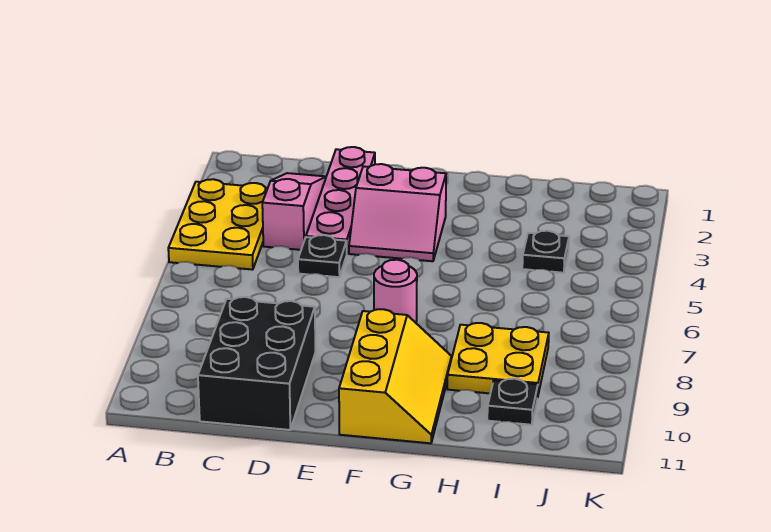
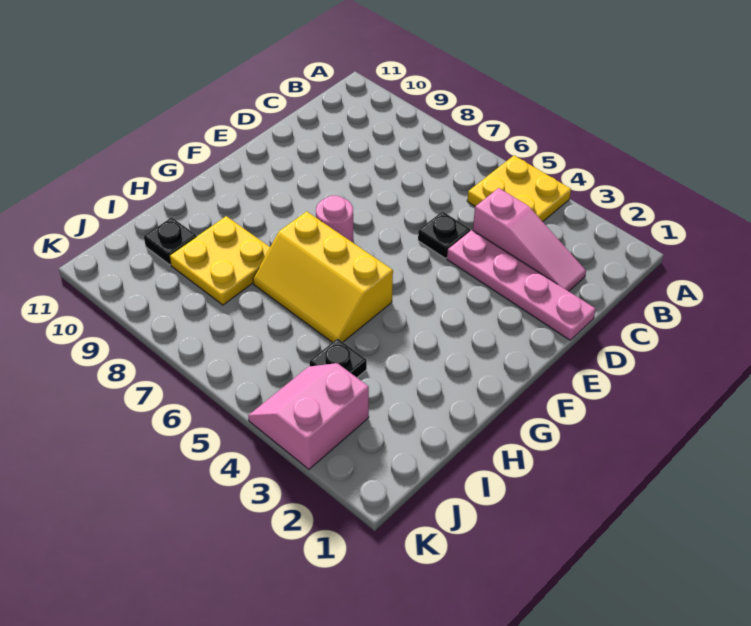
yellow plate A3:B5 level 1 -> yellow plate A4:B5 level 1
black brick C9:D11 level 1 -> none
pink slope E3:F4 level 1 top 3 -> pink slope J3:K4 level 1 top 3
yellow slope F9:G11 level 1 top F -> yellow slope G5:H7 level 1 top G

